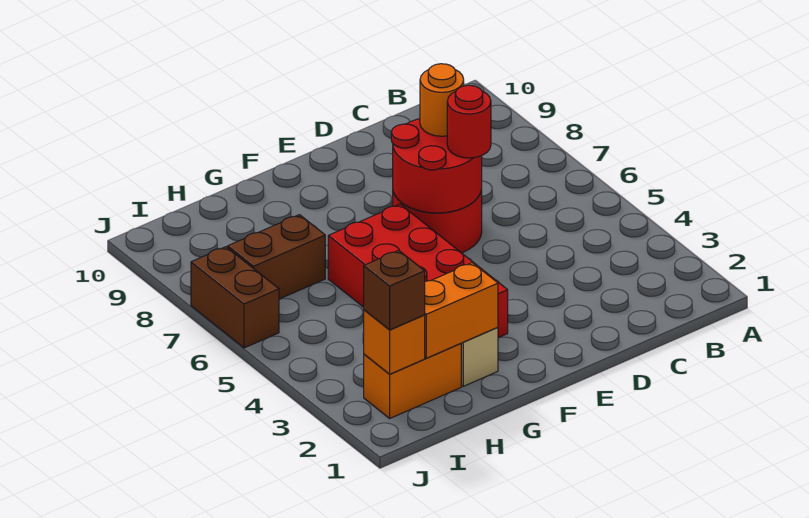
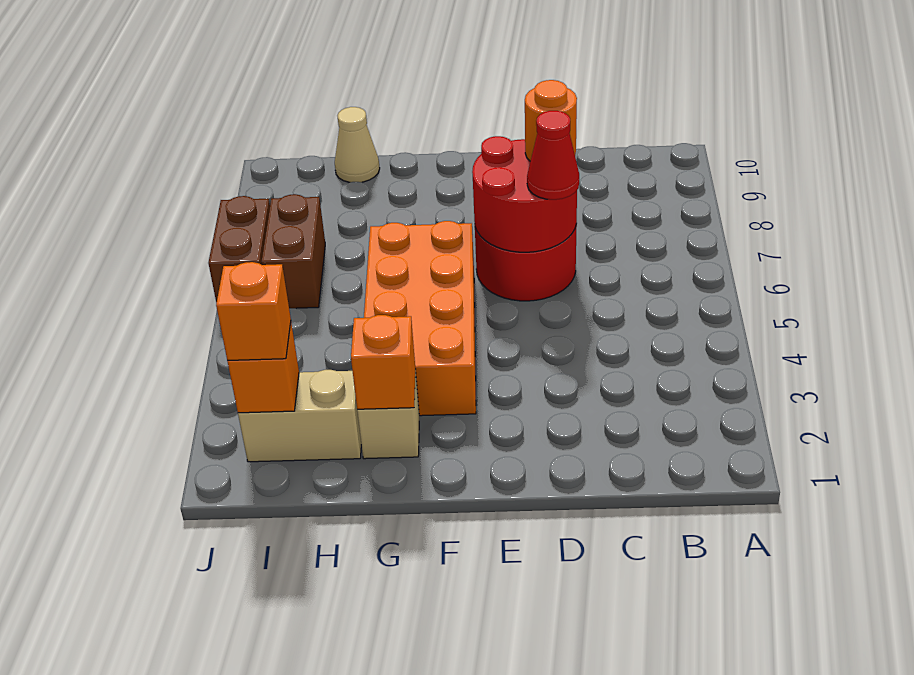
red round brick D6 level 3 -> red cone D6 level 3
red brick F3:G6 level 1 -> orange brick F3:G6 level 1
orange brick G2:H2 level 2 -> orange brick G2 level 2
orange brick H2:I2 level 1 -> tan brick H2:I2 level 1
brown brick H7:I7 level 1 -> brown brick I6:I7 level 1
none -> tan cone H10 level 1
brown brick I2 level 3 -> orange brick I2 level 3

